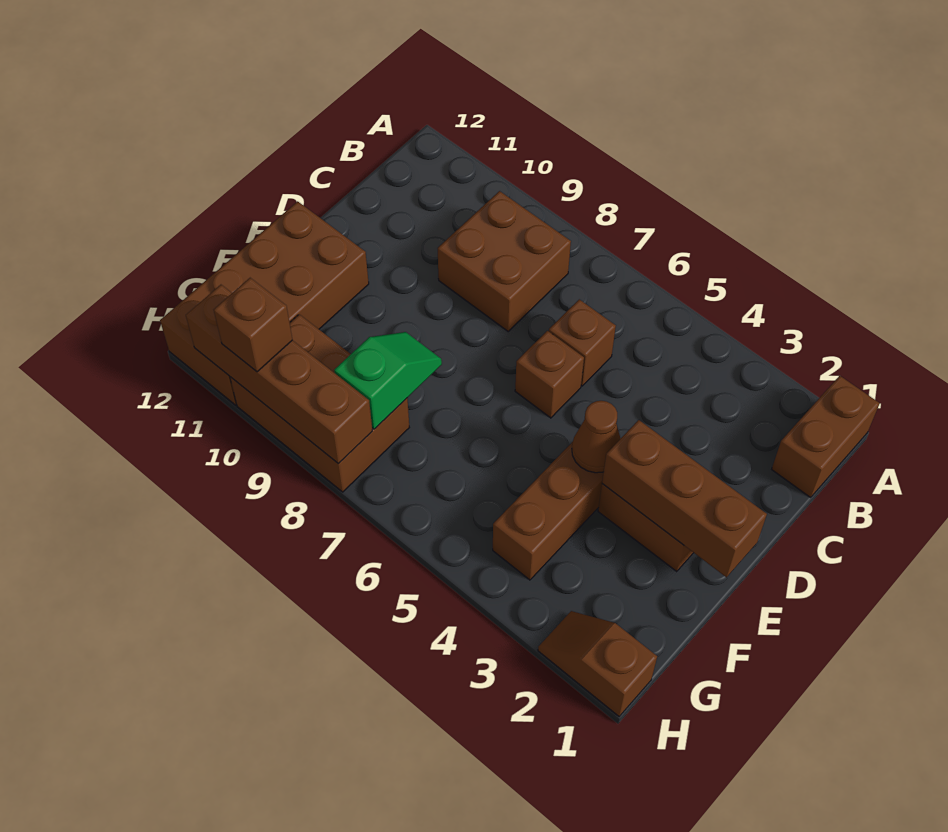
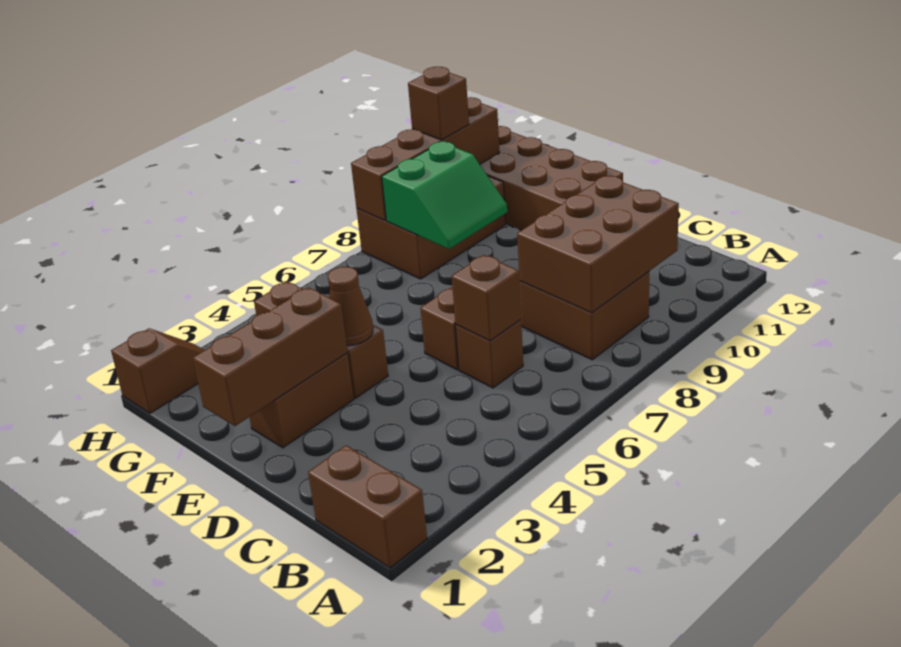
none -> brown brick B8:C10 level 2
none -> brown brick C6 level 2
green slope F8:G8 level 2 top G -> green slope F8:G9 level 2 top G

